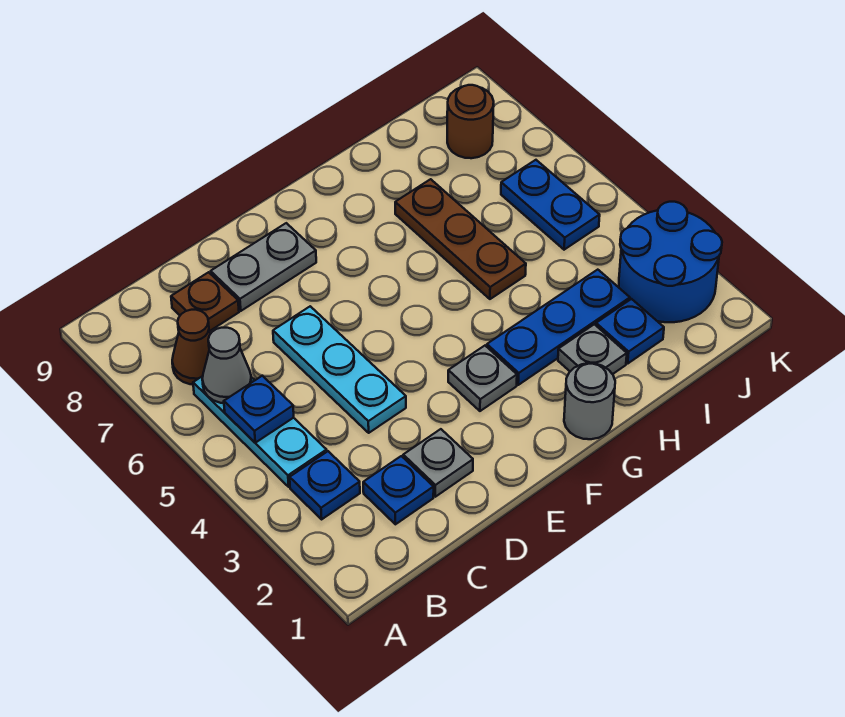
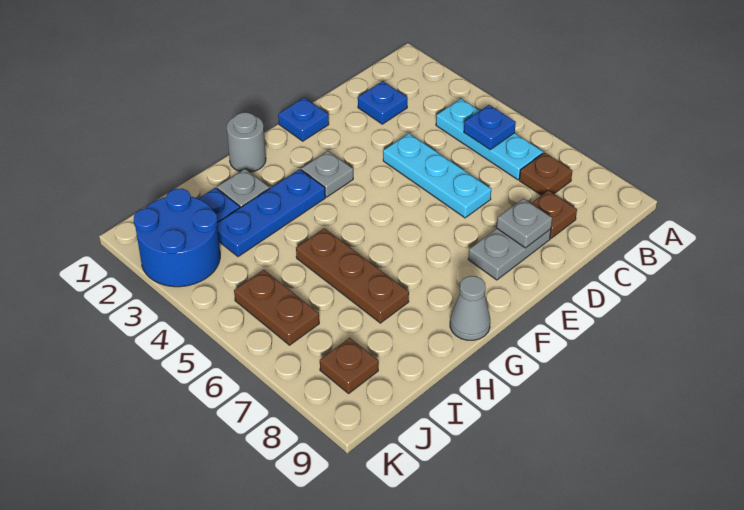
blue plate B3 level 1 -> blue plate E1 level 1
grey cone B6 level 2 -> grey cone G9 level 1
brown cone B7 level 1 -> brown plate B7 level 1
grey plate D2 level 1 -> grey plate D8 level 2
blue plate J5:J6 level 1 -> brown plate J5:J6 level 1
brown round brick J8 level 1 -> brown plate J8 level 1

